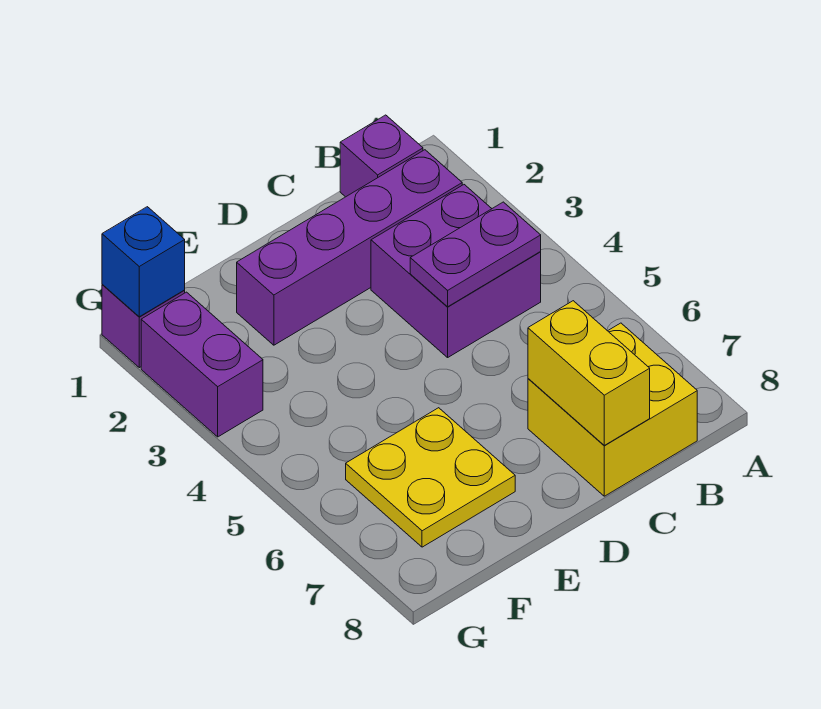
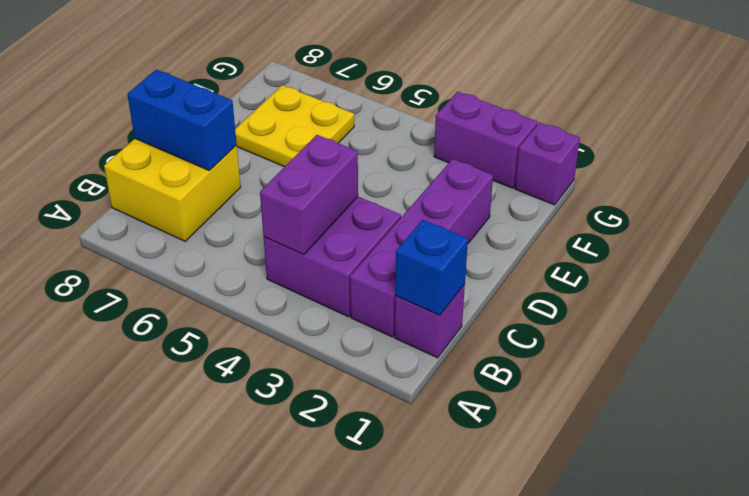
purple plate B4:C4 level 2 -> purple brick B4:C4 level 2
yellow brick C7:C8 level 2 -> blue brick C7:C8 level 2
blue brick G1 level 2 -> blue brick B1 level 2

